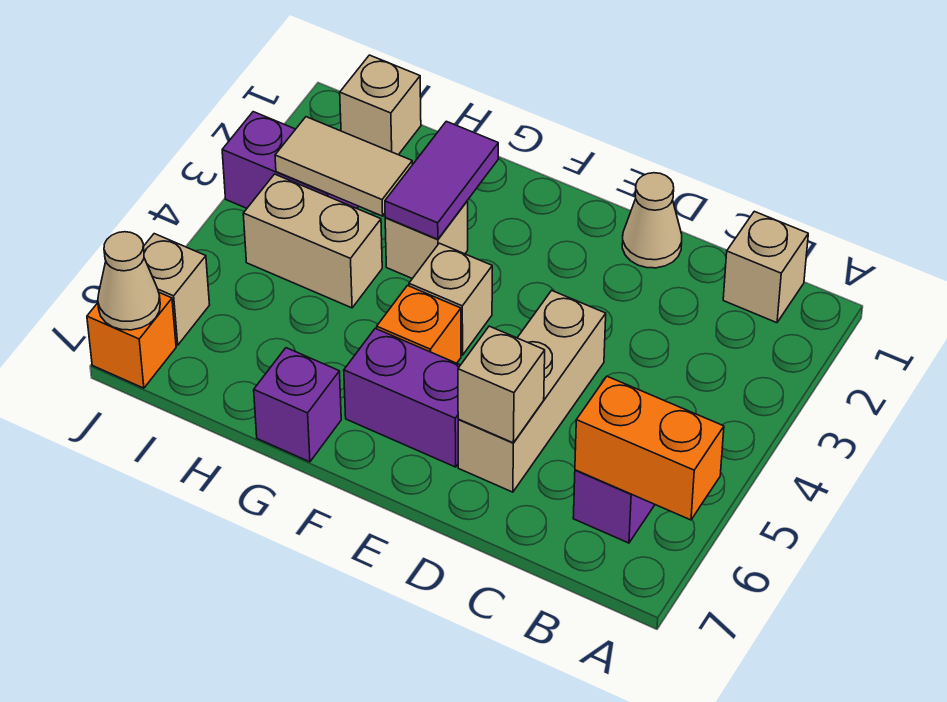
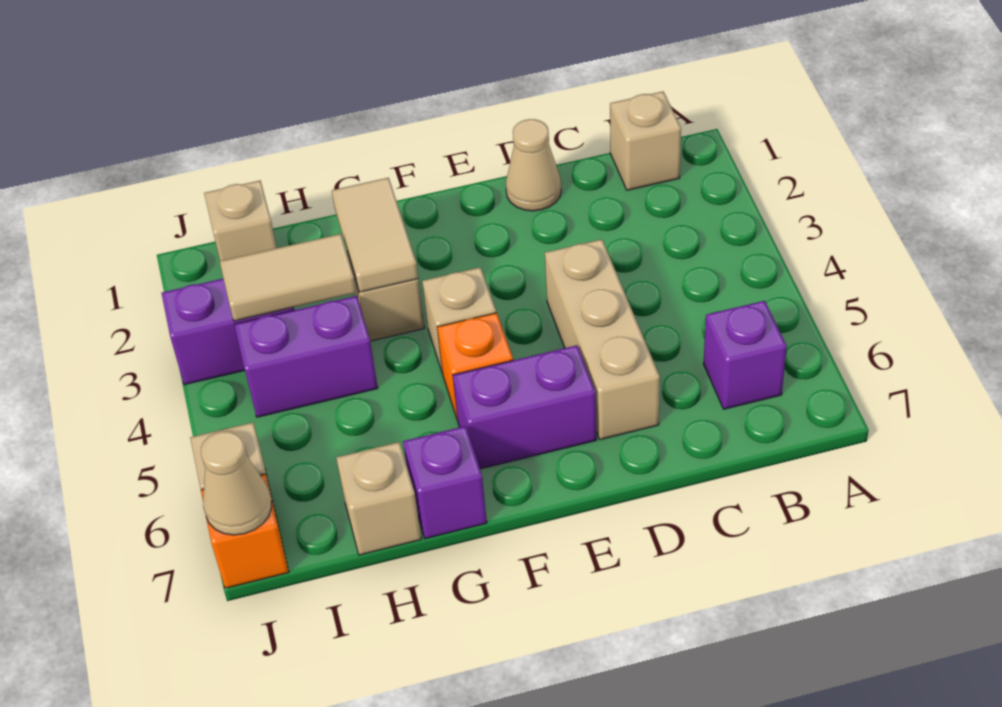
orange brick A6:B6 level 2 -> none
tan brick D6 level 2 -> tan brick H7 level 1
purple tile G2:G3 level 2 -> tan tile G2:G3 level 2
tan brick H4:I4 level 1 -> purple brick H4:I4 level 1

